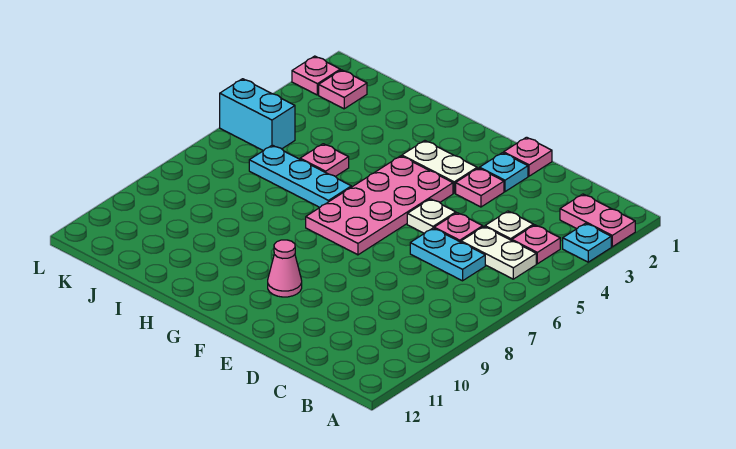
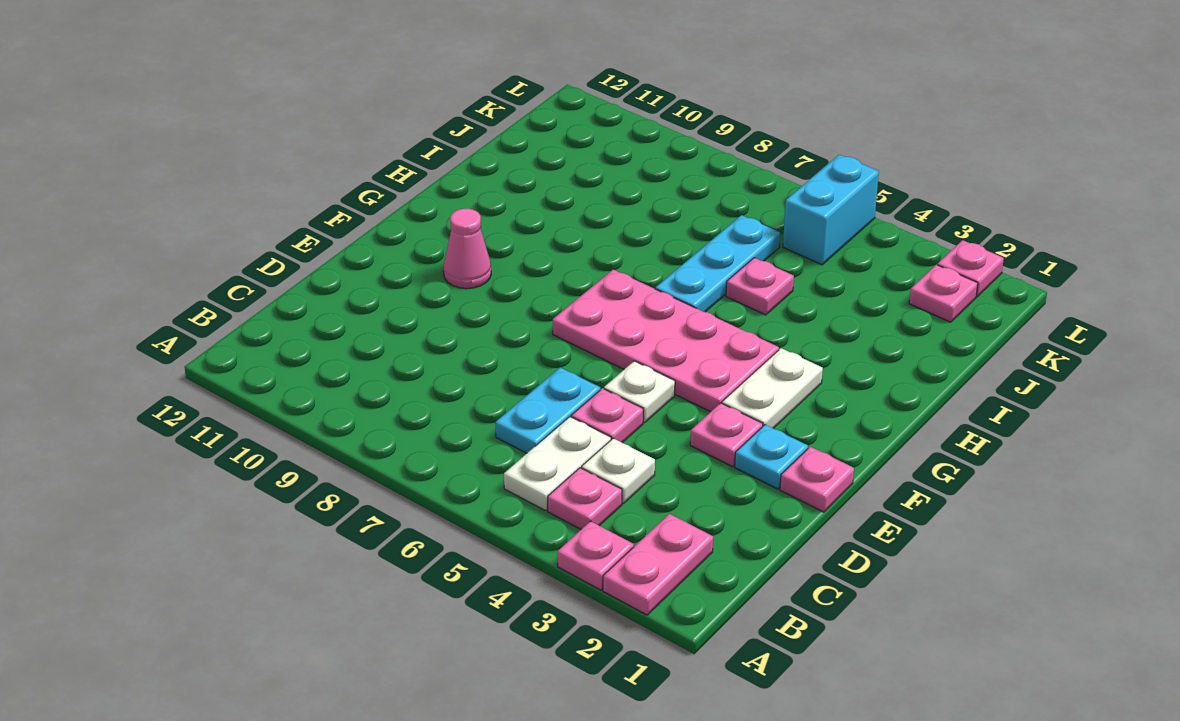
cyan plate A3 level 1 -> pink plate A3 level 1

